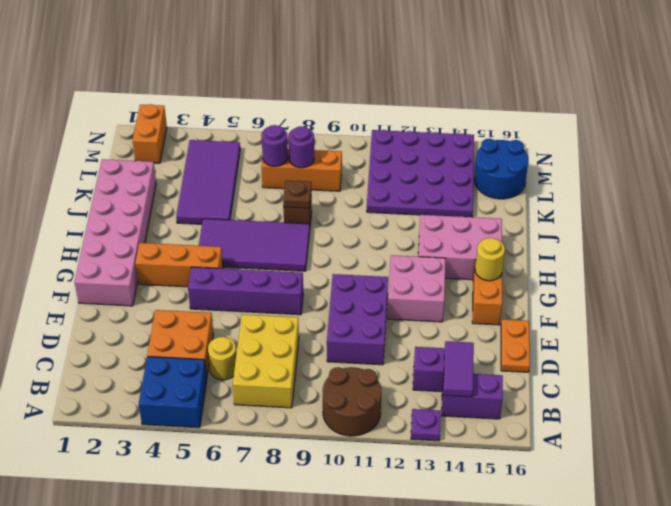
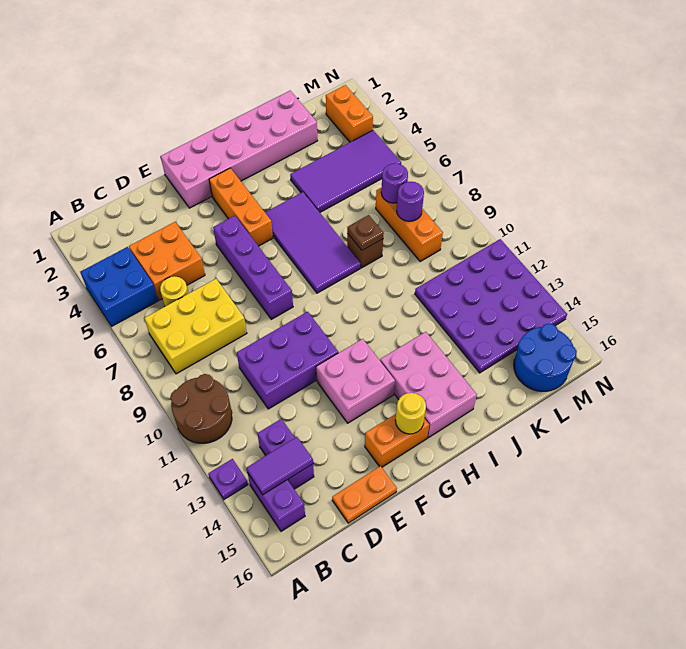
orange brick M2:N2 level 1 -> orange brick M2:M3 level 1

